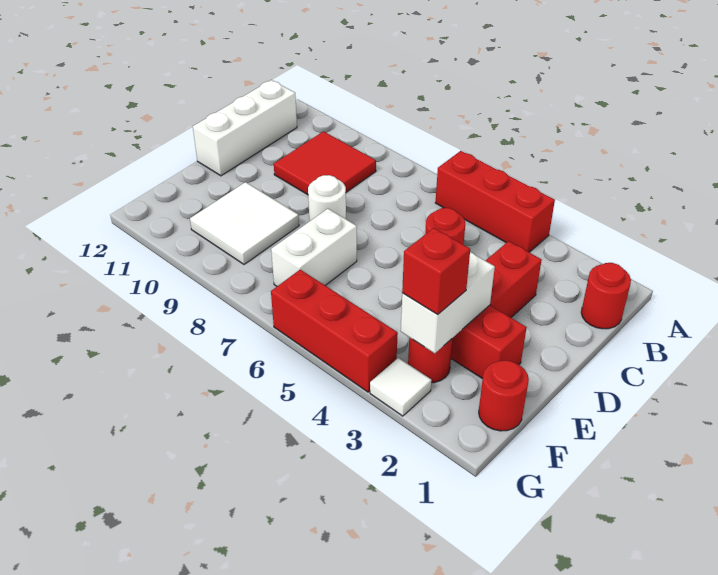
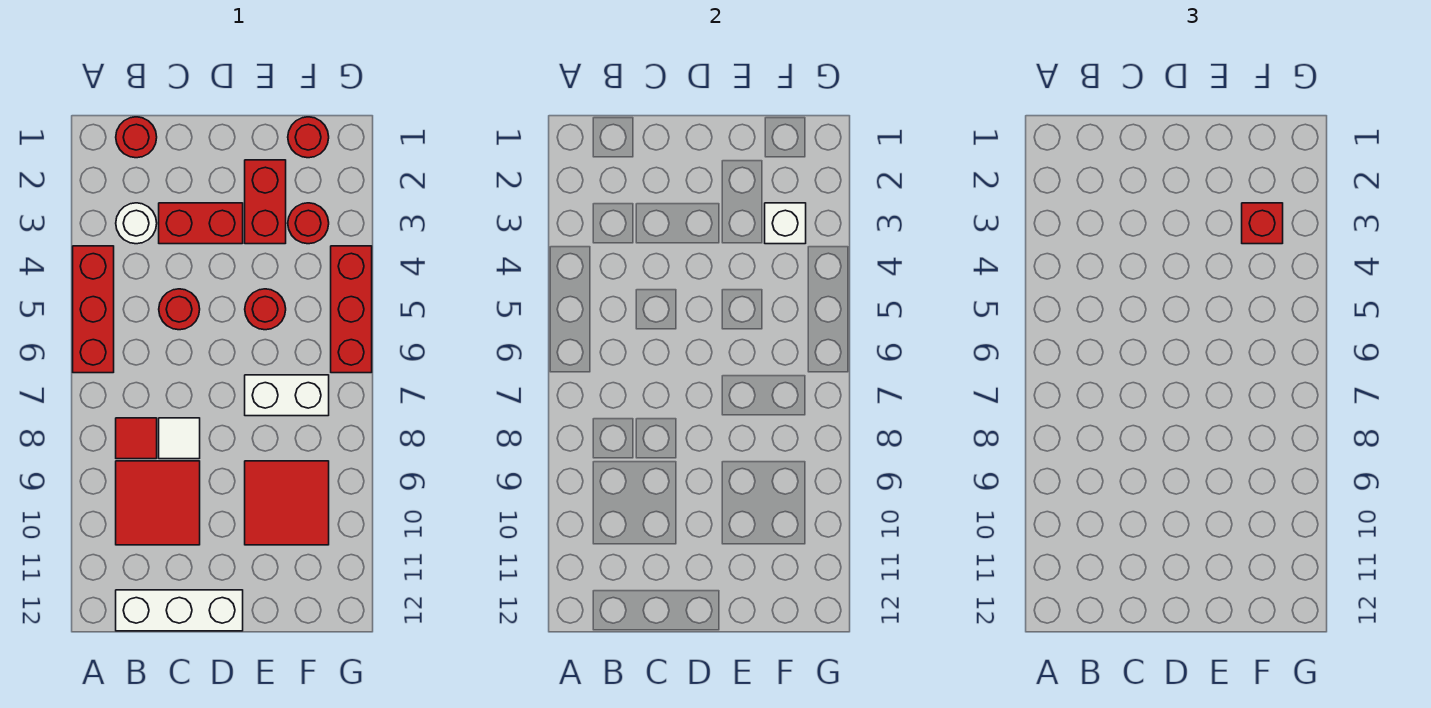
none -> red tile B8 level 1
white round brick D8 level 1 -> white round brick B3 level 1
white brick E3:F3 level 2 -> white brick F3 level 2
none -> red round brick E5 level 1
white tile E9:F10 level 1 -> red tile E9:F10 level 1
white tile G3 level 1 -> white tile C8 level 1

